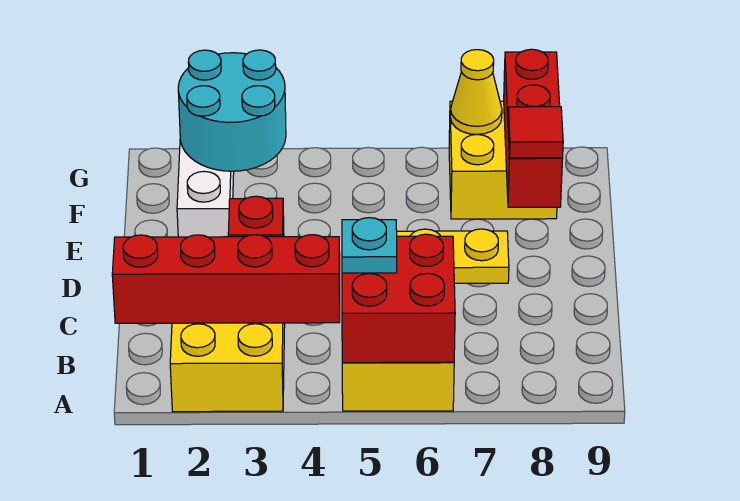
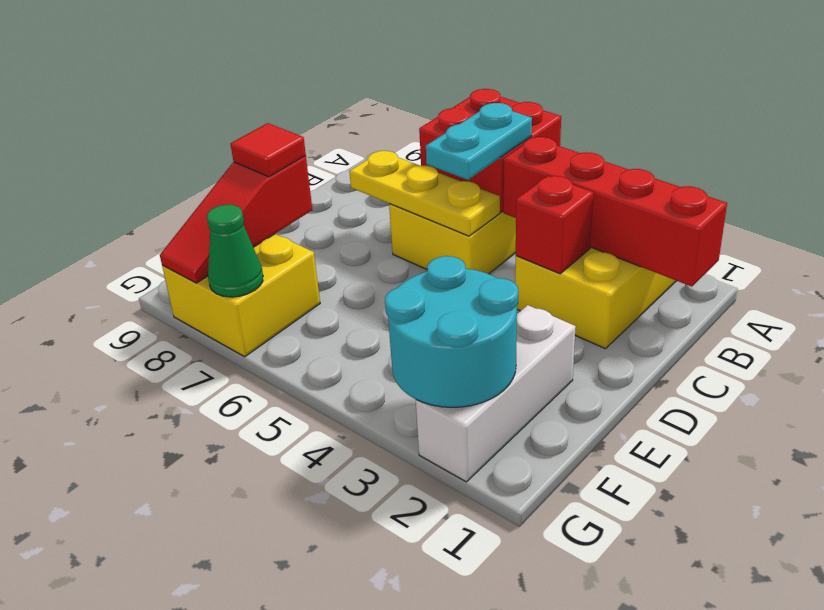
cyan plate B5 level 3 -> cyan plate B5:C5 level 3
red brick E8:G8 level 2 -> red slope E8:G8 level 2 top E
yellow cone G7 level 2 -> green cone G7 level 2

